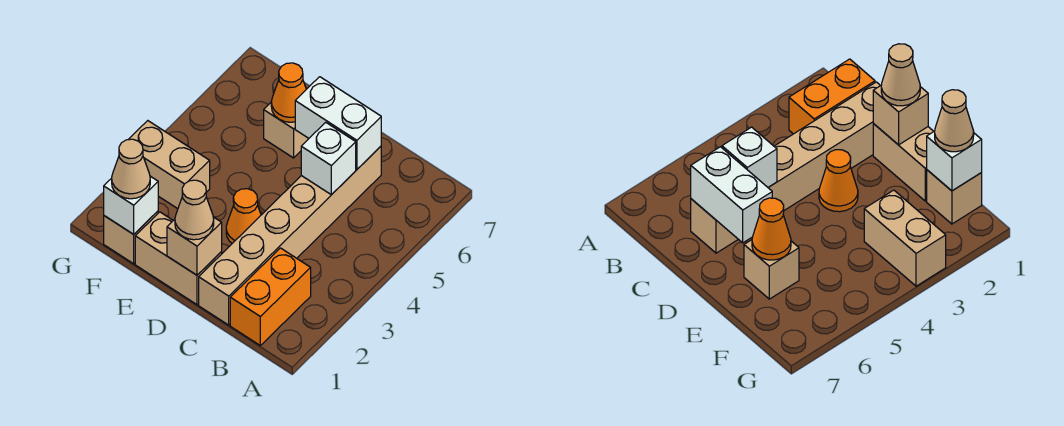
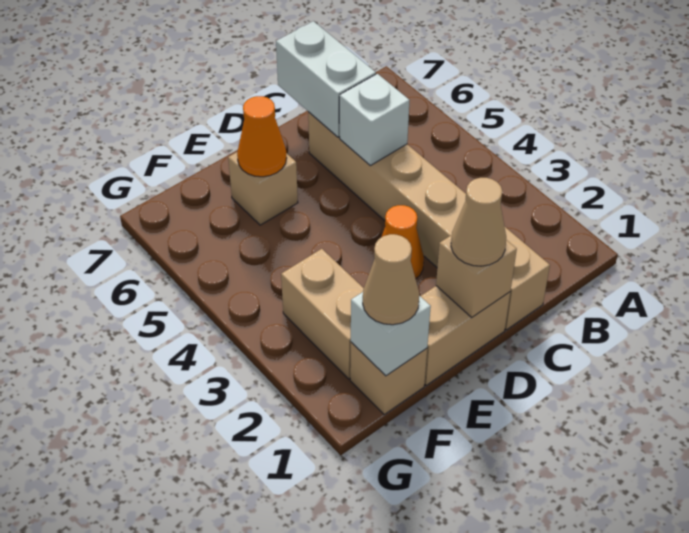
orange brick B1:B2 level 1 -> none
white brick C6:D6 level 2 -> white brick C6:C7 level 2
tan brick F3:G3 level 1 -> tan brick F2:F3 level 1

